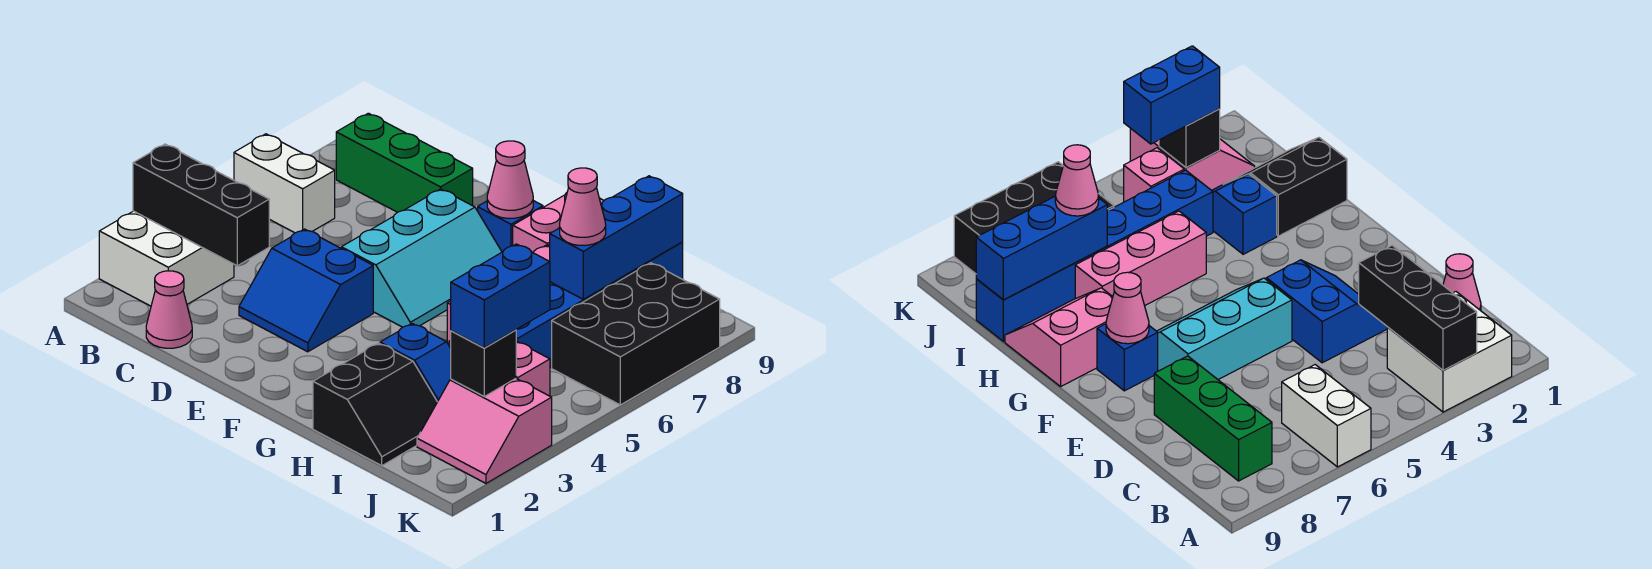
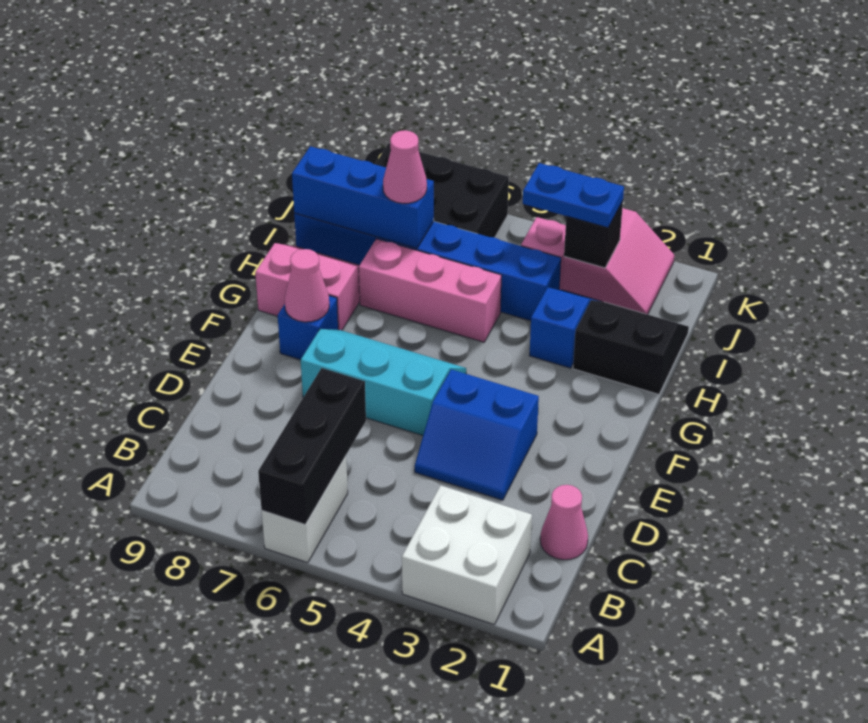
black brick A3:C3 level 2 -> black brick A6:C6 level 2
green brick B8:D8 level 1 -> none
blue slope D3:E4 level 1 top 4 -> blue slope D3:E4 level 1 top E
blue brick J3:J4 level 3 -> blue plate J3:J4 level 3

